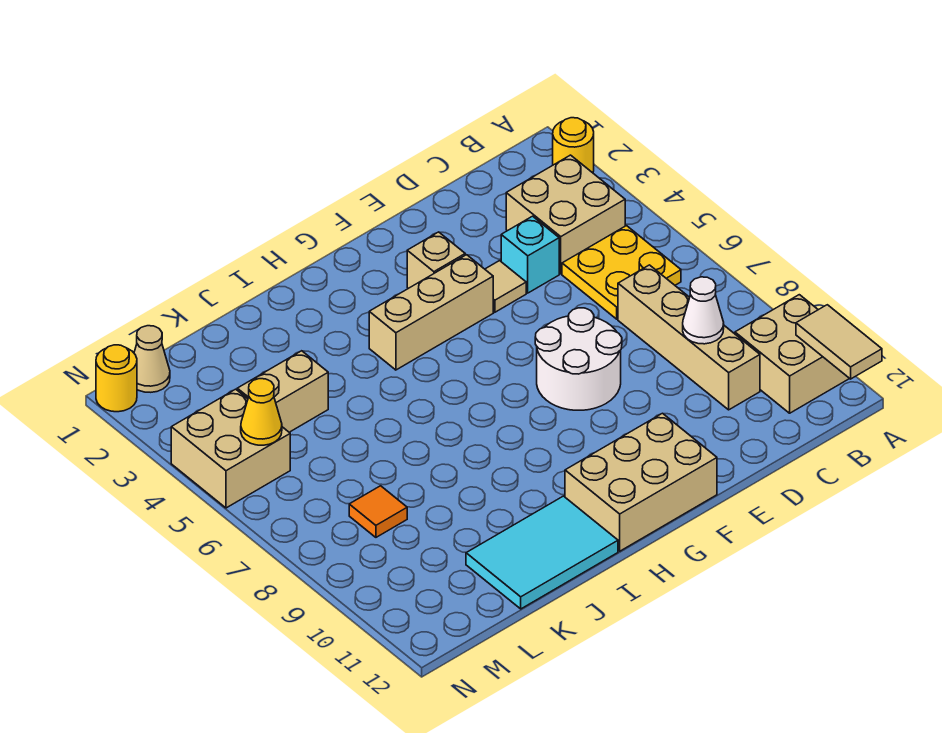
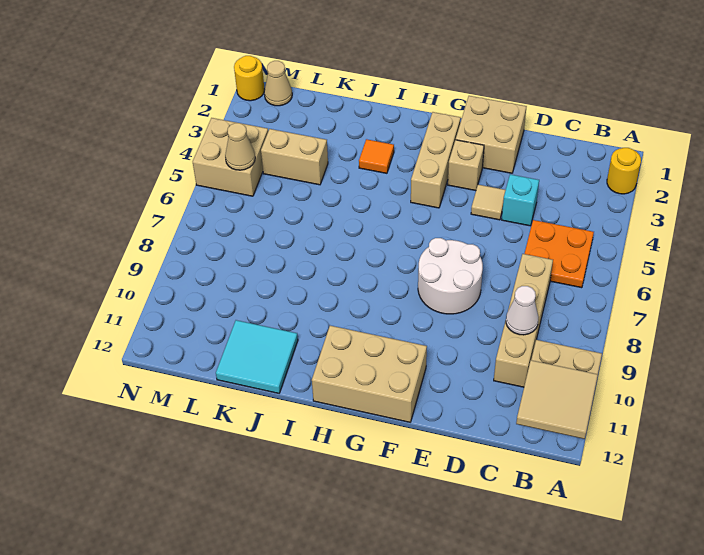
tan tile A11:A12 level 2 -> tan tile A11:B12 level 2
tan brick B3:C4 level 1 -> tan brick E1:F2 level 1
yellow plate B5:C6 level 1 -> orange plate B5:C6 level 1
tan brick F4:H4 level 1 -> tan brick G2:G4 level 1
cyan tile I11:K12 level 1 -> cyan tile J11:K12 level 1
orange tile L8 level 1 -> orange tile I3 level 1
yellow cone M5 level 2 -> tan cone M5 level 2

